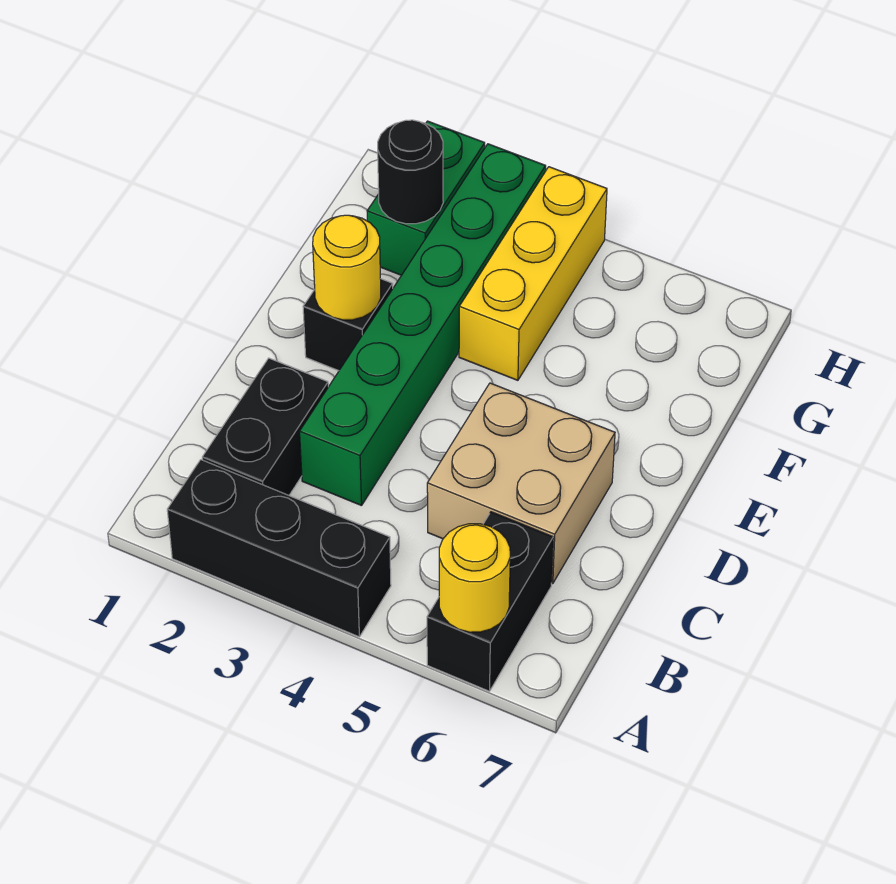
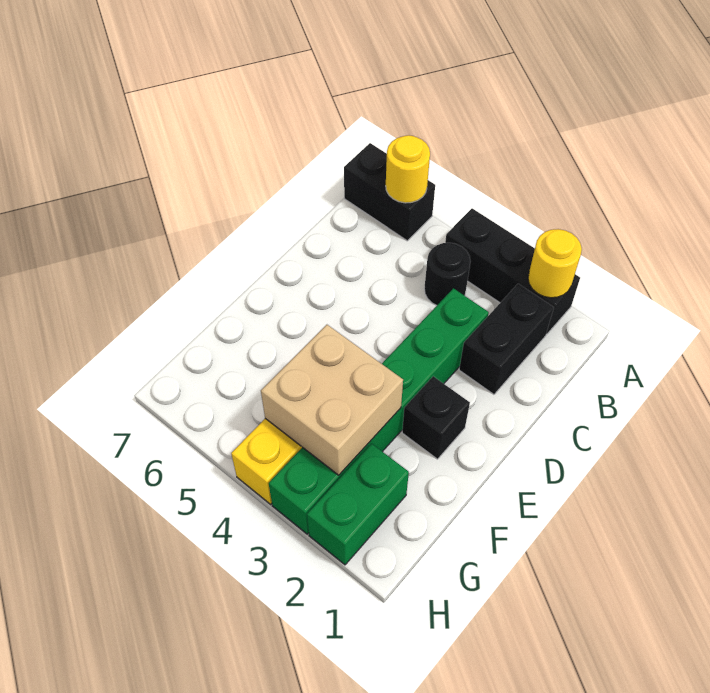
black brick A6:B6 level 1 -> black brick A6:A7 level 1
tan brick C5:D6 level 1 -> tan brick F3:G4 level 2
yellow round brick E2 level 2 -> yellow round brick A2 level 2
black round brick G2 level 2 -> black round brick B4 level 1

